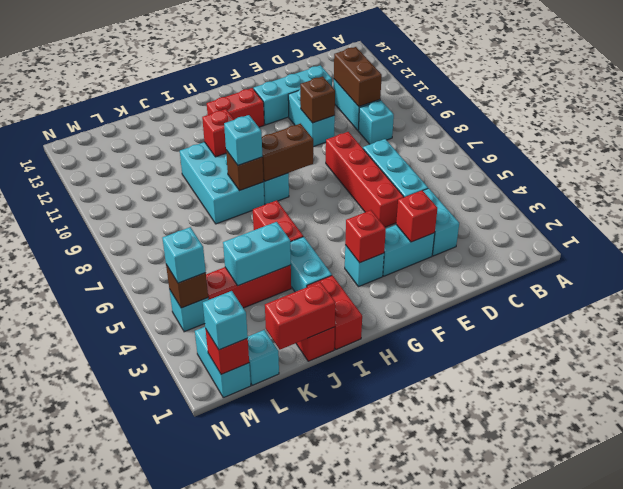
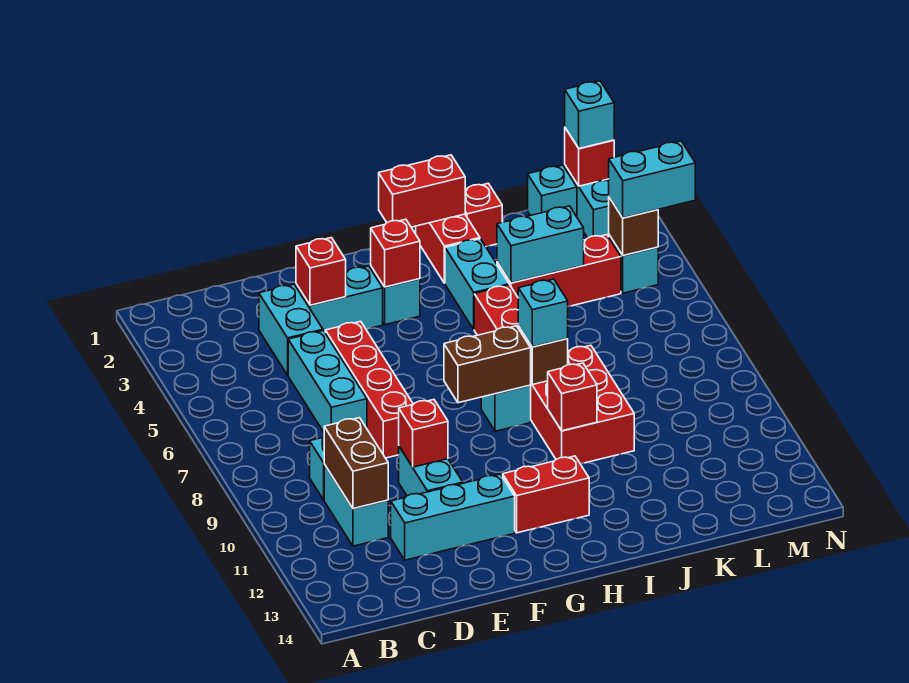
brown brick E10 level 2 -> red brick E10 level 2
cyan brick I8:J10 level 1 -> red brick I8:J10 level 1
red brick J1:K1 level 2 -> red brick H1:I1 level 2
cyan brick M4 level 3 -> cyan brick M4:N4 level 3

